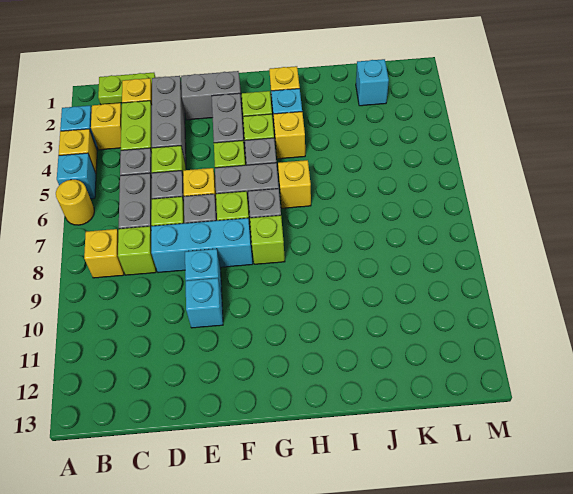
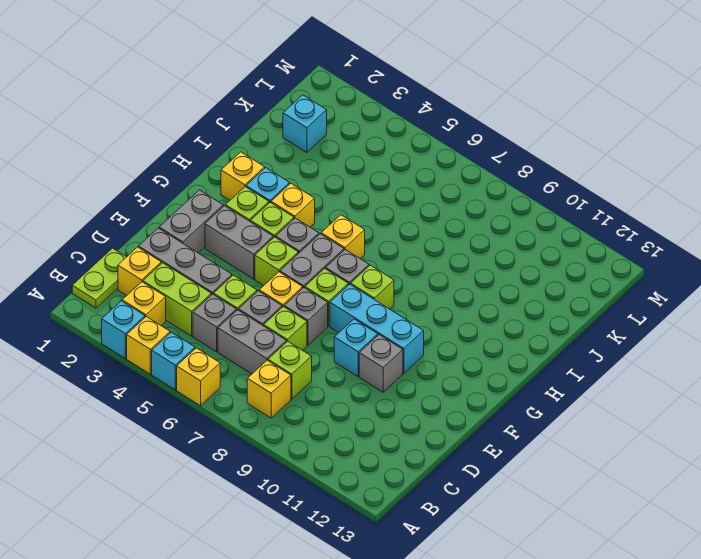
yellow round brick A6 level 1 -> yellow brick A6 level 1
cyan brick D8:F8 level 1 -> cyan brick F8:F10 level 1
cyan brick E10 level 1 -> grey brick E10 level 1

